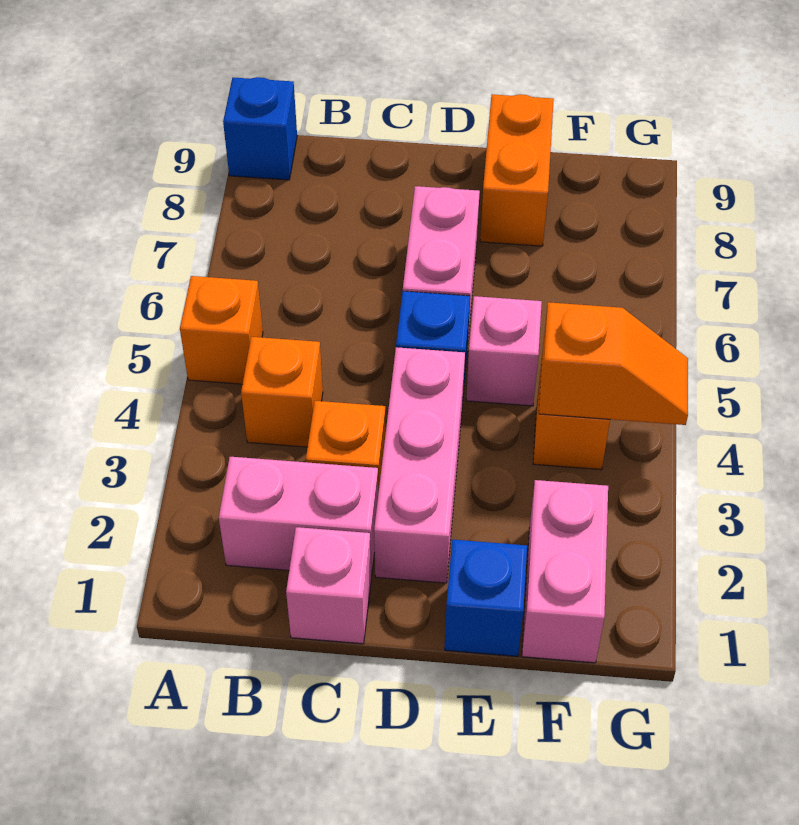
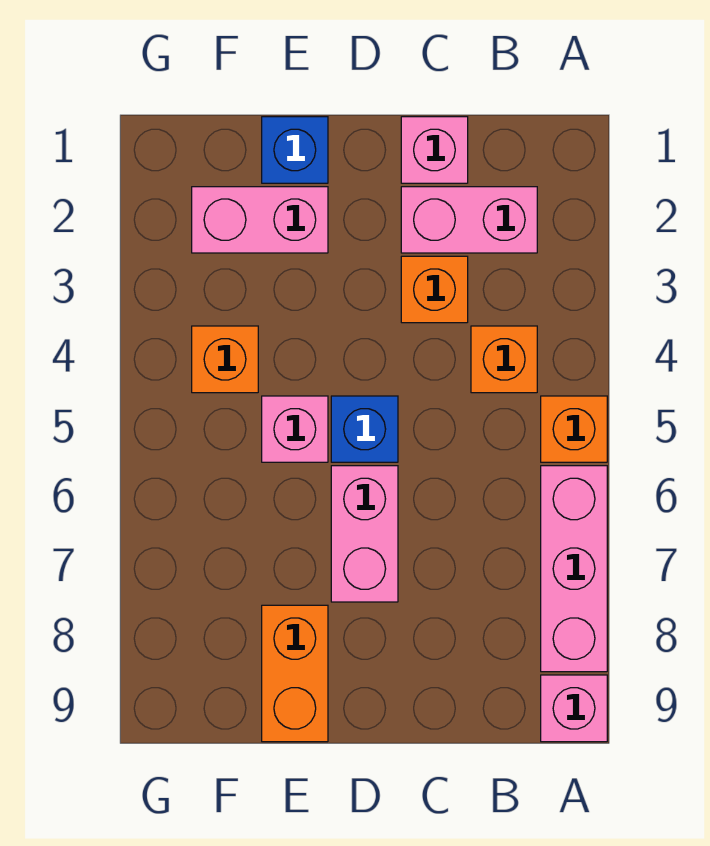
blue brick A9 level 1 -> pink brick A9 level 1
pink brick D2:D4 level 1 -> pink brick A6:A8 level 1
pink brick F1:F2 level 1 -> pink brick E2:F2 level 1
orange slope F4:G4 level 2 top F -> none

